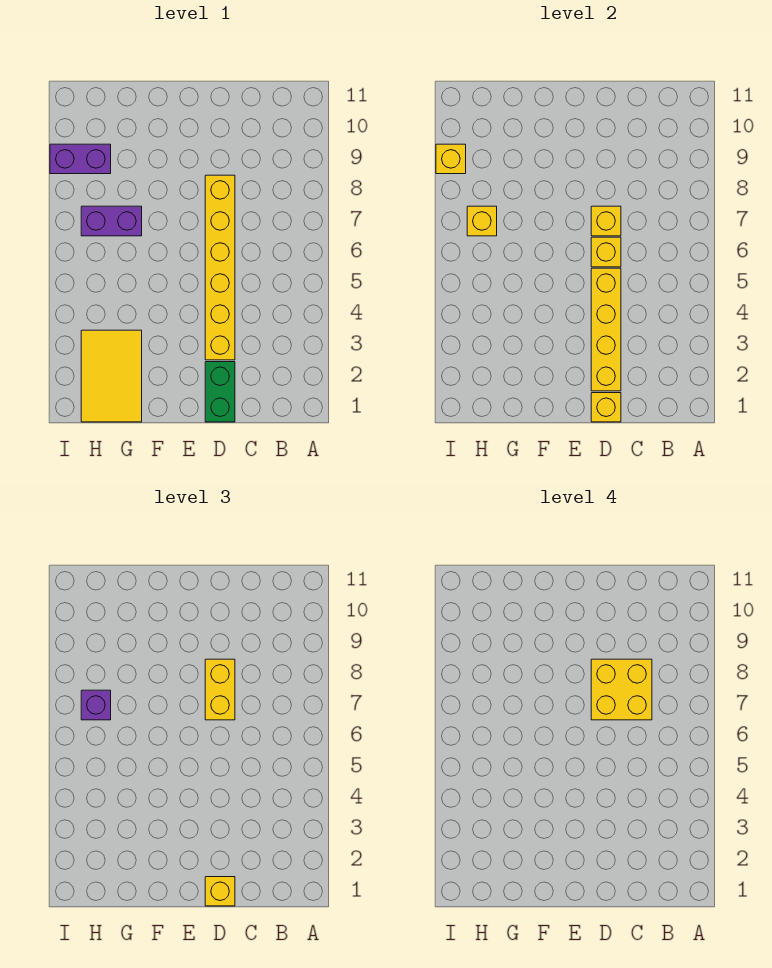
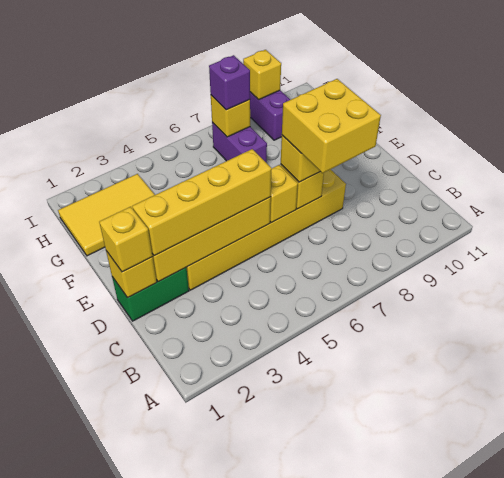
none -> yellow brick D2:D5 level 3

